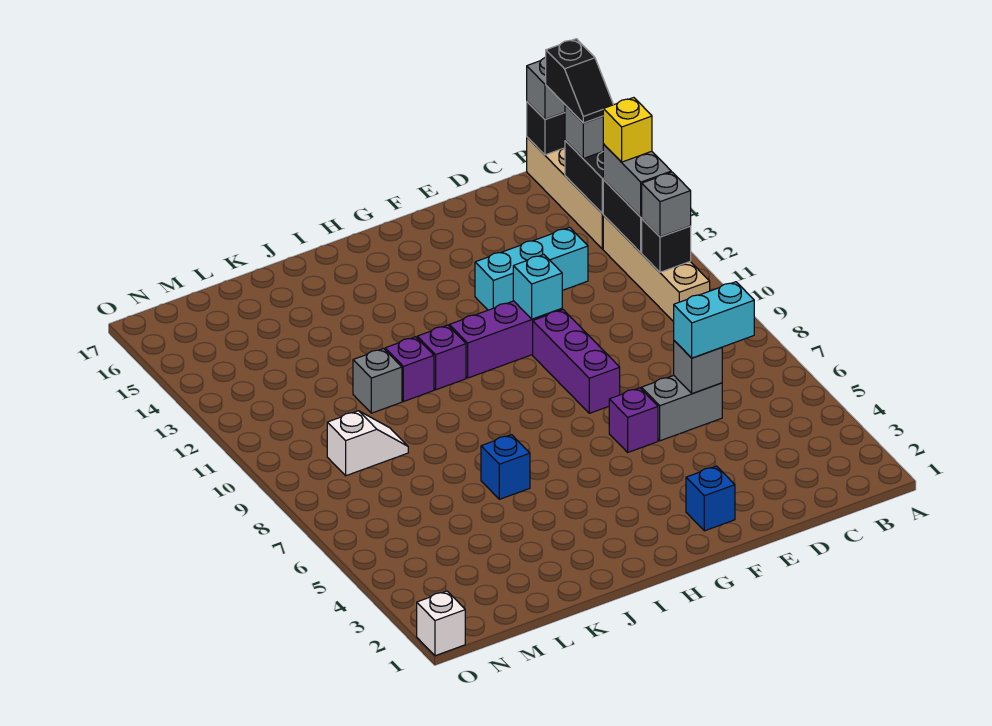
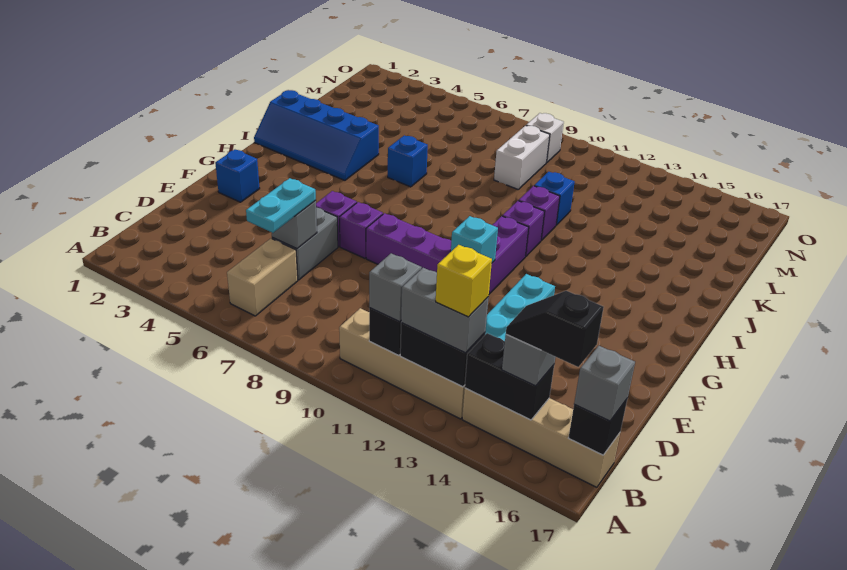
none -> tan brick B6:C6 level 1
cyan brick C6:D6 level 3 -> cyan plate C6:D6 level 3
none -> purple brick F7 level 1
none -> blue slope I1:J4 level 1 top J
grey brick K11 level 1 -> blue brick K11 level 1
white slope L9:M9 level 1 top M -> white brick L9:M9 level 1
white brick O1 level 1 -> white brick N9 level 1

